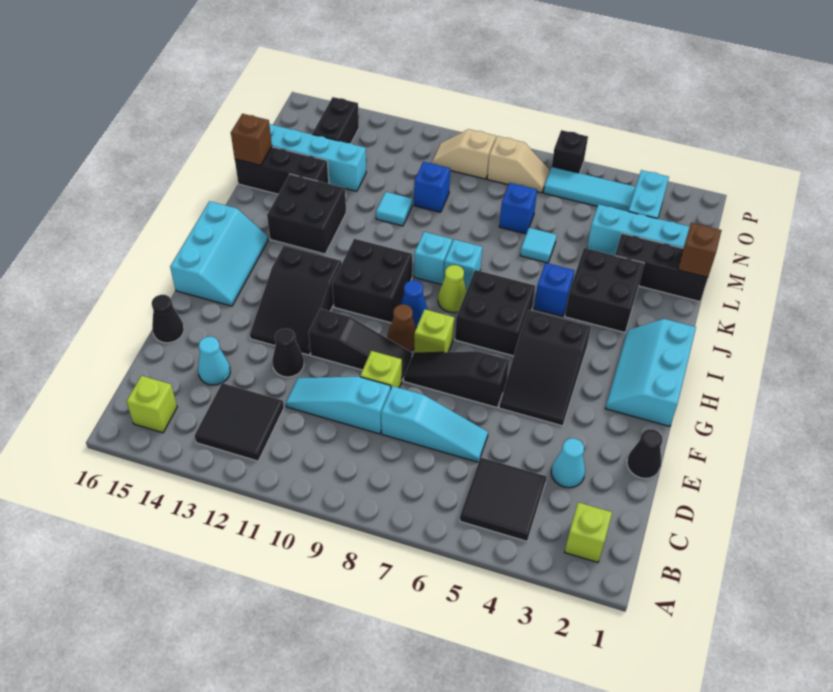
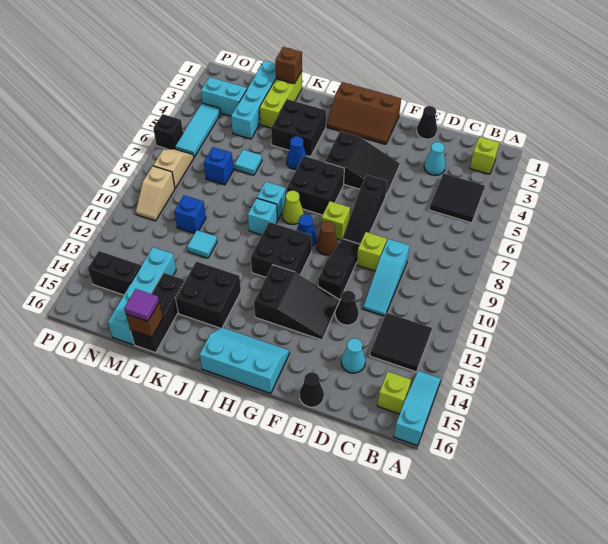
cyan slope D6:D8 level 1 top 8 -> cyan slope A14:A16 level 1 top 16
cyan slope G1:I2 level 1 top 1 -> brown slope G1:I2 level 1 top 1
blue brick J5 level 1 -> blue cone J5 level 1
black brick L1:L3 level 1 -> lime brick L1:L3 level 1
none -> purple tile L16 level 3

